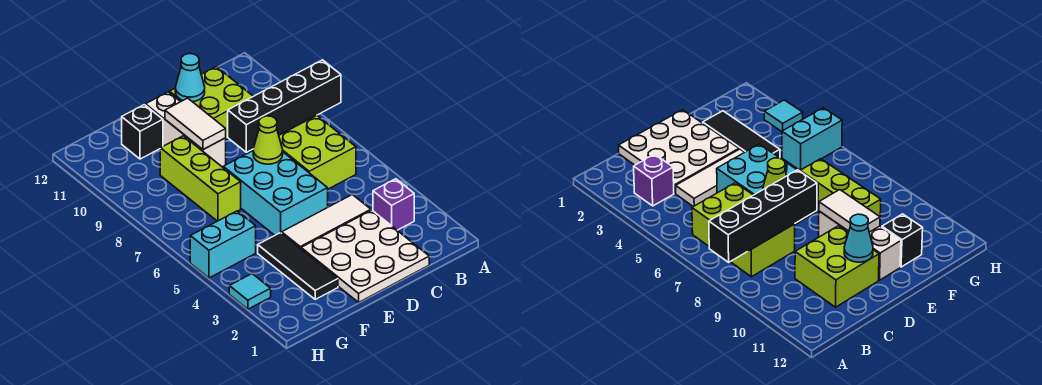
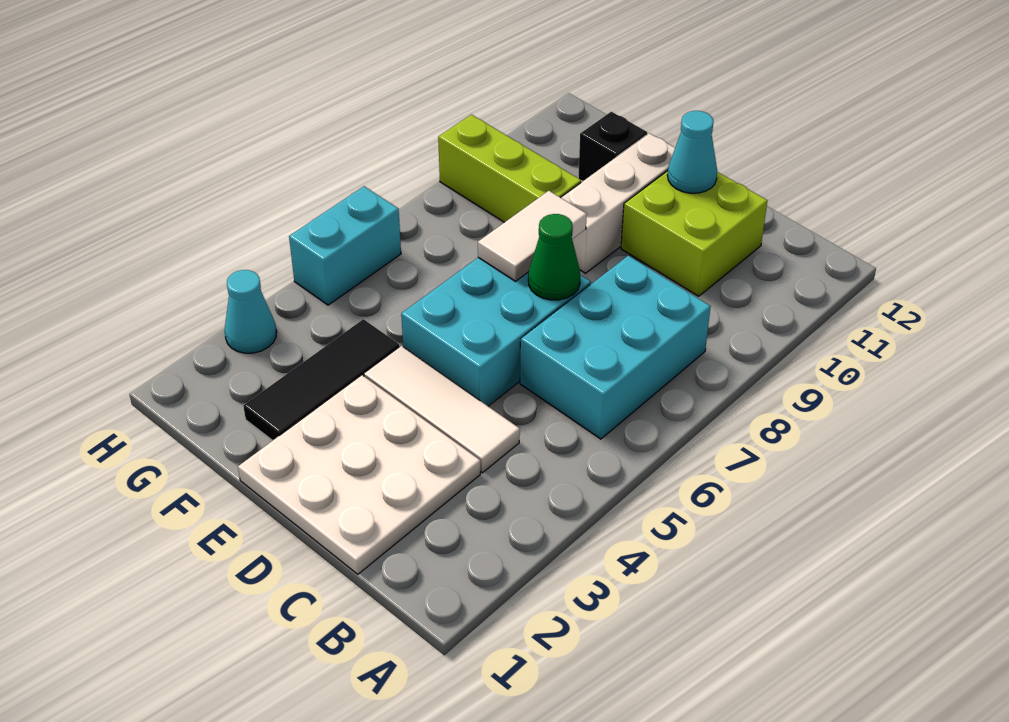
black brick A8:D8 level 2 -> none
purple brick B3 level 1 -> none
lime brick B6:C8 level 1 -> cyan brick B6:C8 level 1
lime cone D7 level 2 -> green cone D7 level 2
white tile E9:E10 level 2 -> white tile E7:E8 level 2
lime brick F7:F9 level 1 -> lime brick F9:H9 level 1
cyan brick G5:H5 level 1 -> cyan brick H5:H6 level 1
cyan tile H3 level 1 -> cyan cone H3 level 1

